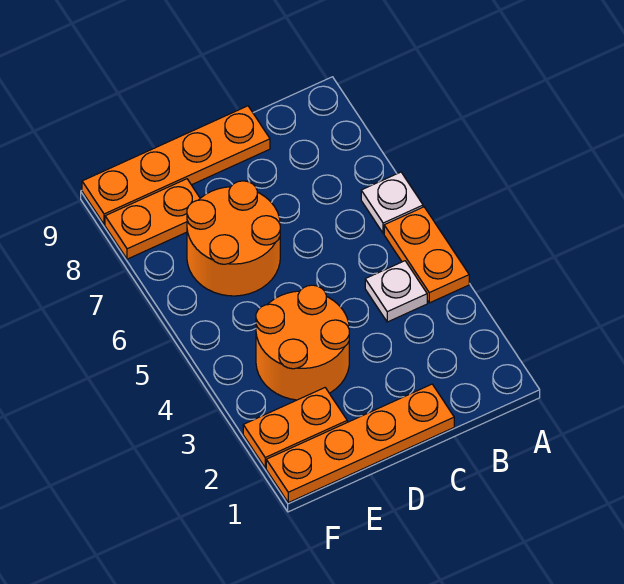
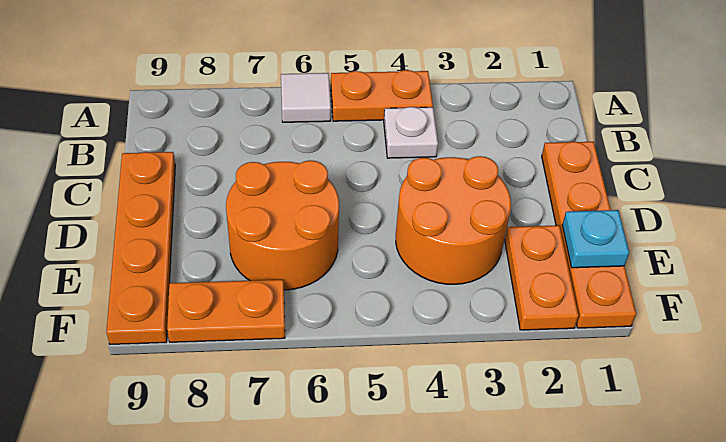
white plate A6 level 1 -> white tile A6 level 1
none -> cyan plate E1 level 2
orange plate E8:F8 level 1 -> orange plate F7:F8 level 1

